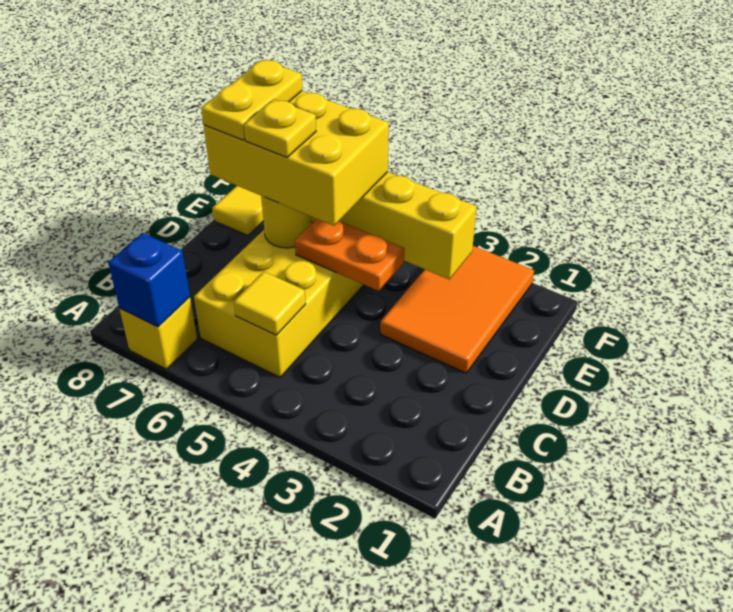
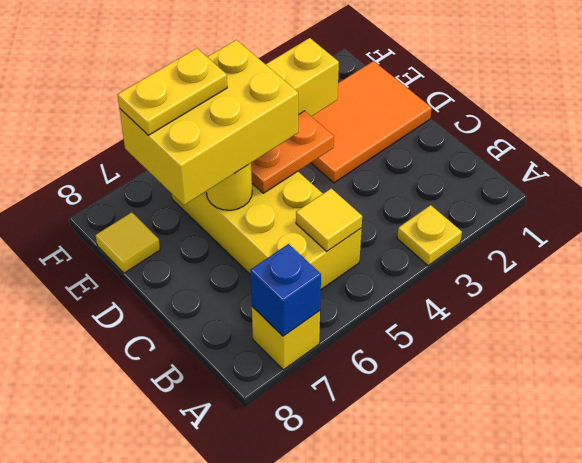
orange tile D2:F3 level 1 -> orange tile D1:E3 level 1
yellow plate D6 level 4 -> yellow plate A3 level 1
yellow plate D7:E7 level 4 -> yellow plate E6:E7 level 4

